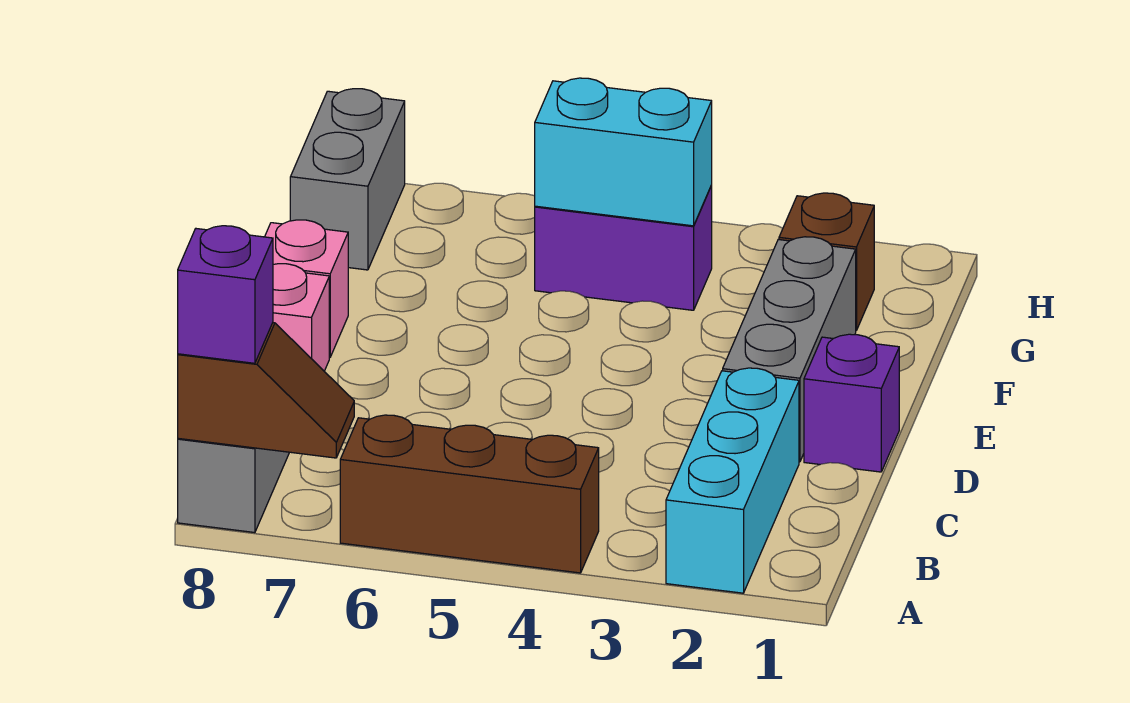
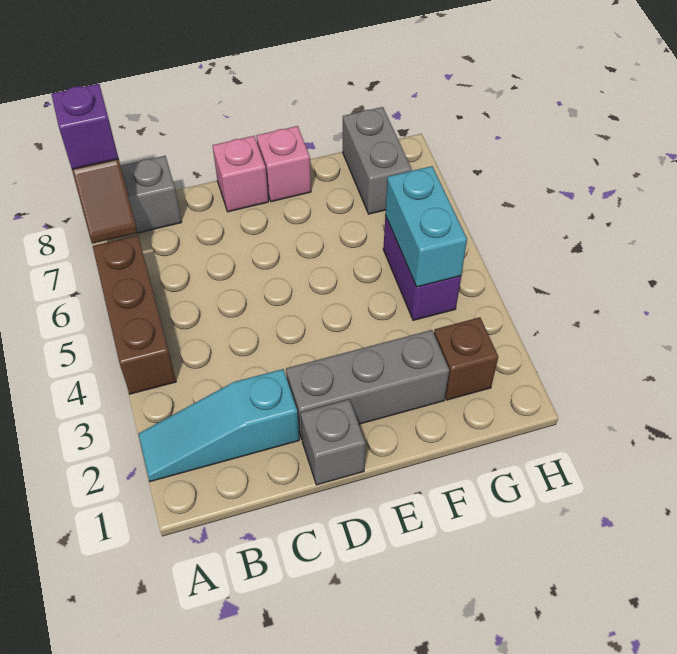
cyan brick A2:C2 level 1 -> cyan slope A2:C2 level 1 top C
purple brick D1 level 1 -> grey brick D1 level 1
grey brick G8:H8 level 1 -> grey brick G7:G8 level 1

